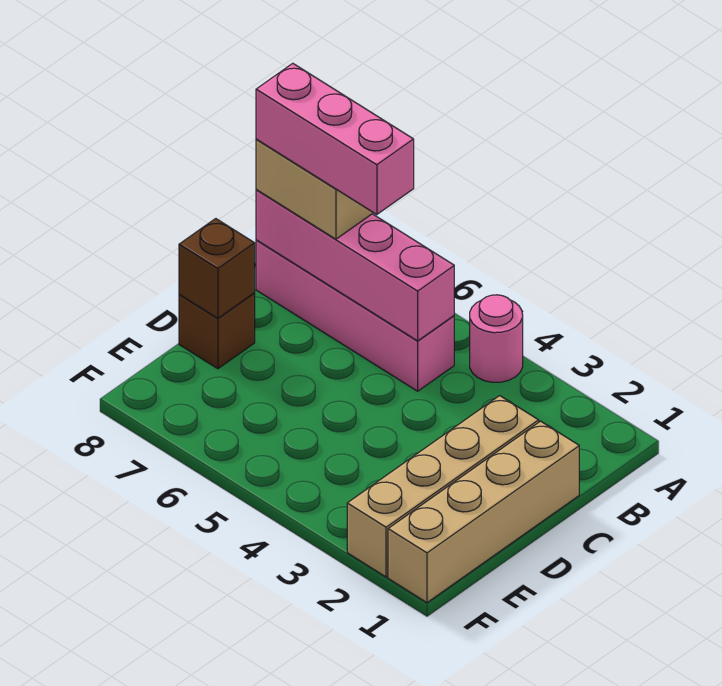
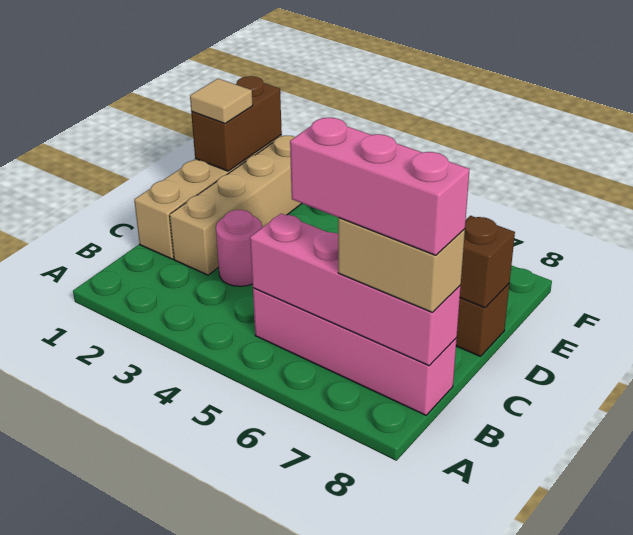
pink round brick A4 level 1 -> pink round brick C3 level 1
none -> brown brick E1:F1 level 2
none -> tan tile E1 level 3

